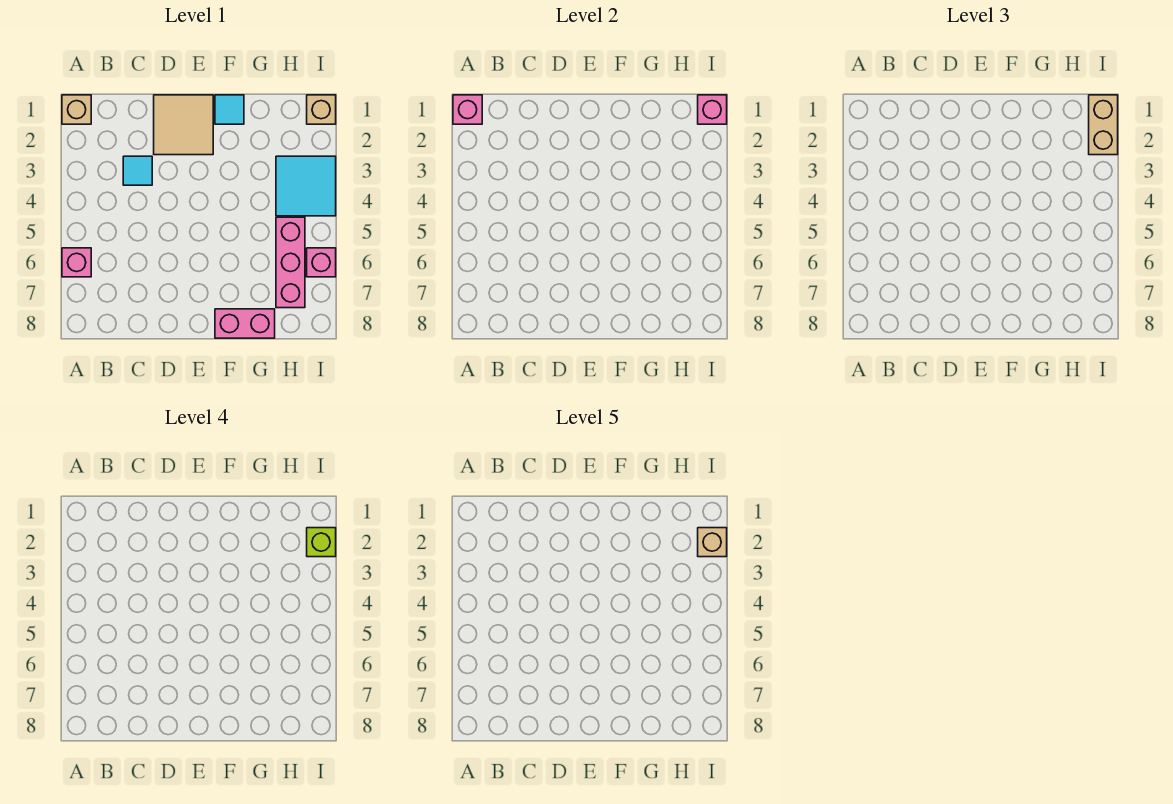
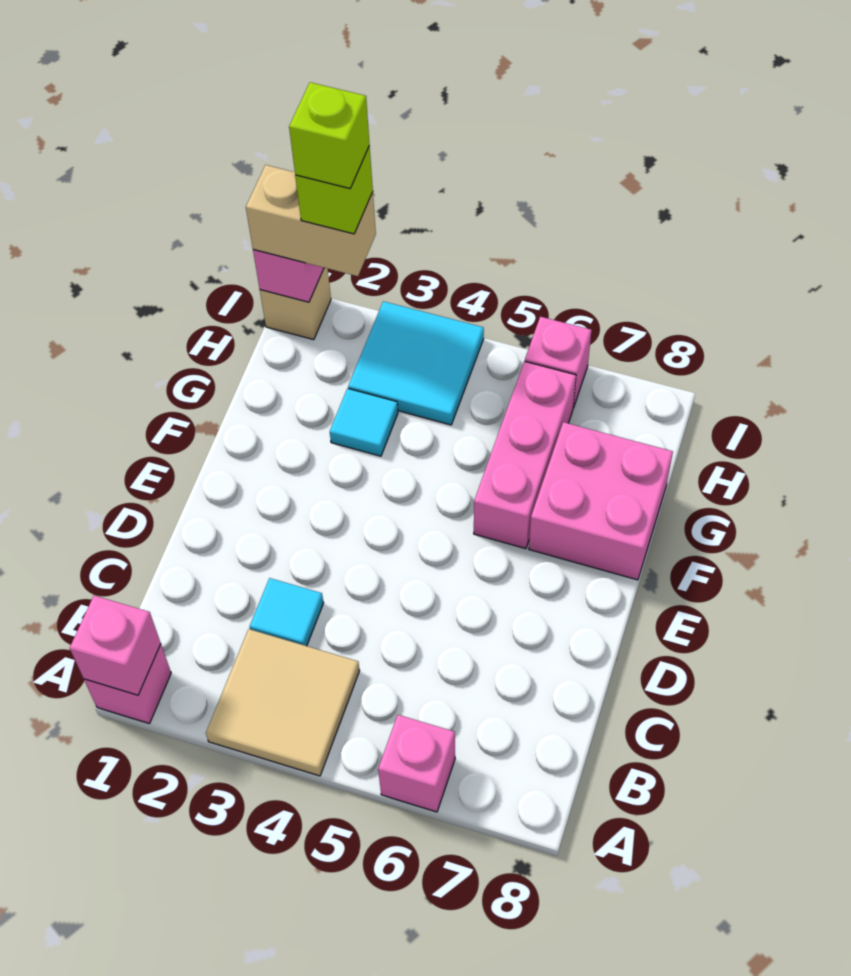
tan brick A1 level 1 -> pink brick A1 level 1
tan tile D1:E2 level 1 -> tan tile A3:B4 level 1
cyan tile F1 level 1 -> cyan tile G3 level 1
pink brick F8:G8 level 1 -> pink brick F7:G8 level 1
pink brick H5:H7 level 1 -> pink brick F6:H6 level 1
tan brick I2 level 5 -> lime brick I2 level 5

